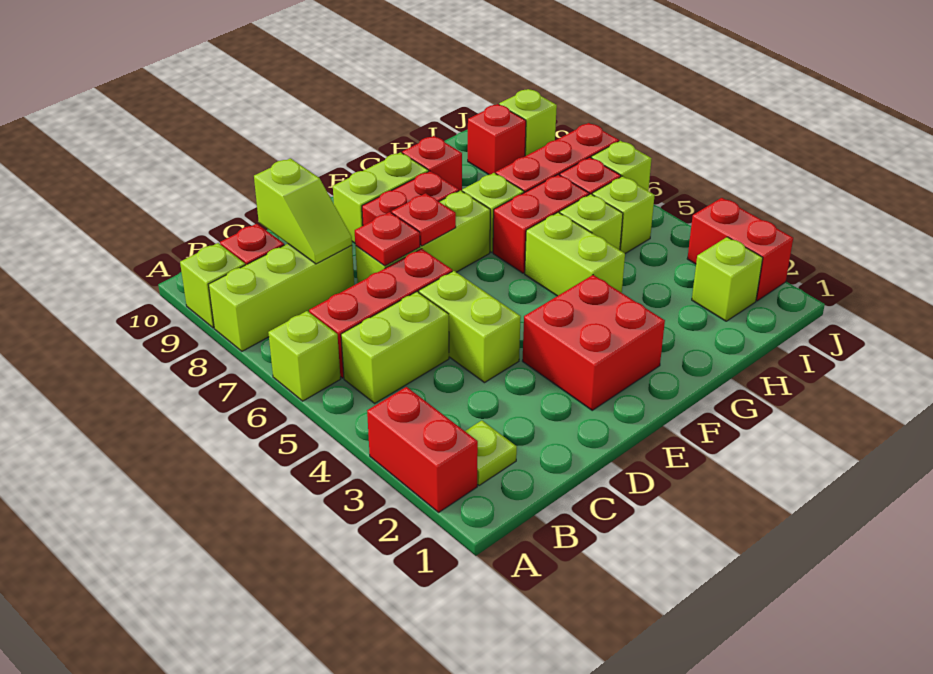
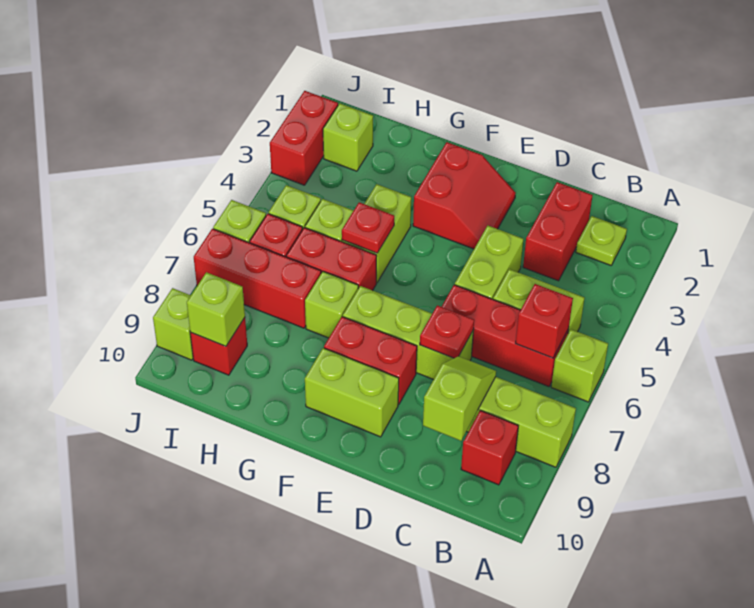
red brick A2:A3 level 1 -> red brick C2:C3 level 1
lime brick A9 level 1 -> lime brick I9 level 2
red brick E2:F3 level 1 -> red slope E2:F3 level 1 top F
red plate E7 level 2 -> red plate G5 level 2
red brick G9 level 1 -> red brick B6 level 2

